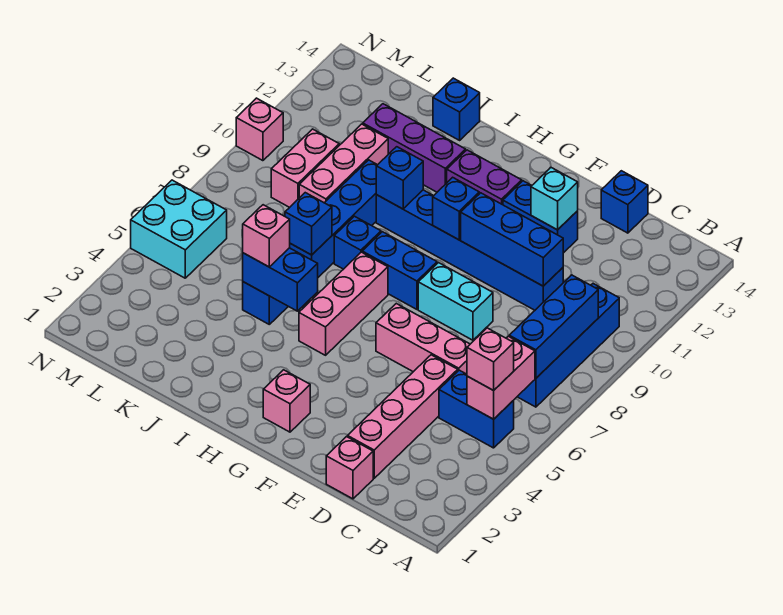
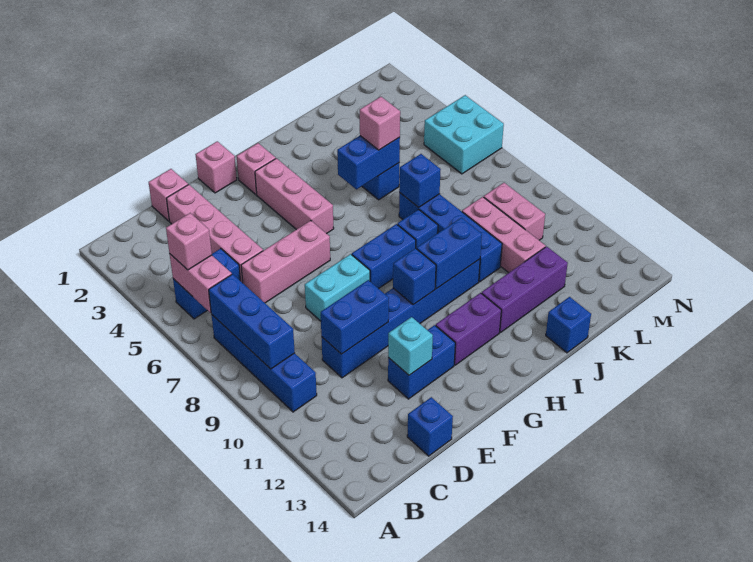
blue brick D10:F10 level 2 -> blue brick D10:E10 level 2
pink brick H5:H7 level 1 -> pink brick G3:G5 level 1
blue brick I10 level 2 -> blue brick H10:I10 level 2
pink brick N10 level 1 -> pink brick F1 level 1

